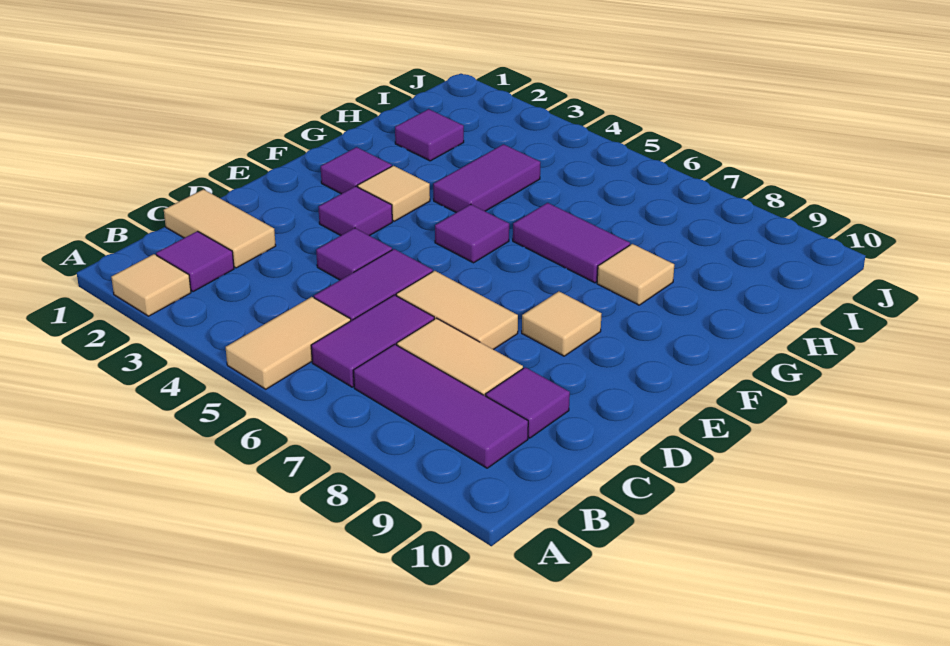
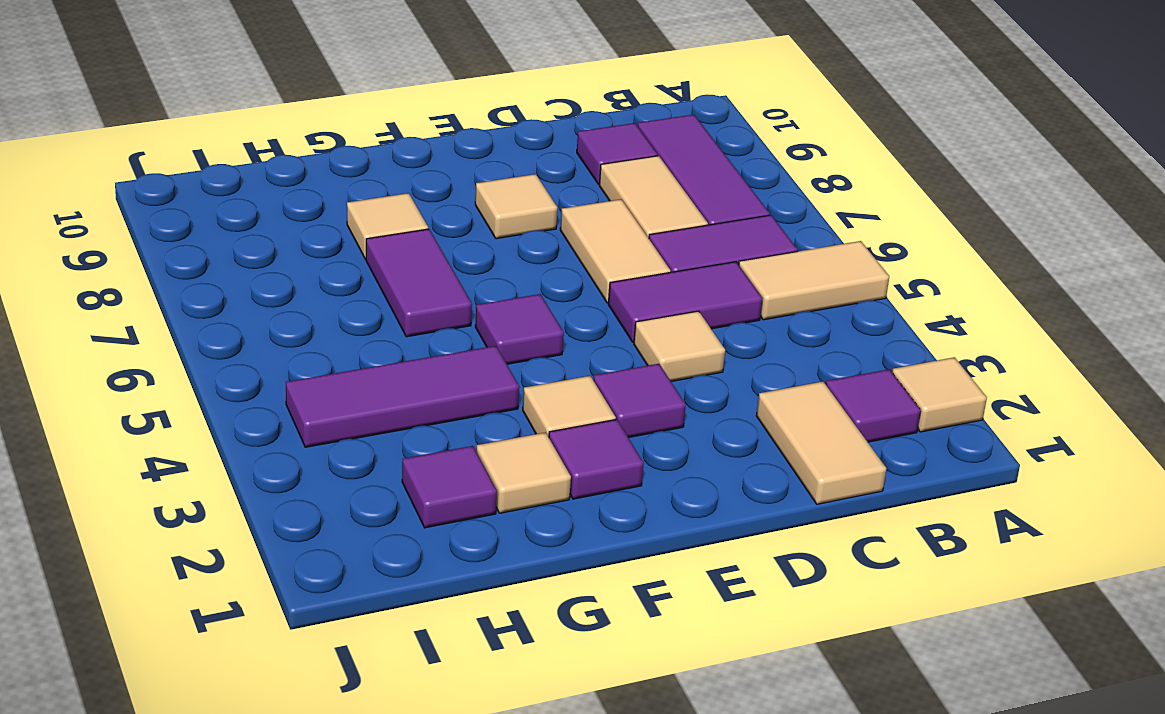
purple tile D4 level 1 -> tan tile D4 level 1
none -> tan tile G2 level 1
purple tile G4:H4 level 1 -> purple tile G4:I4 level 1

